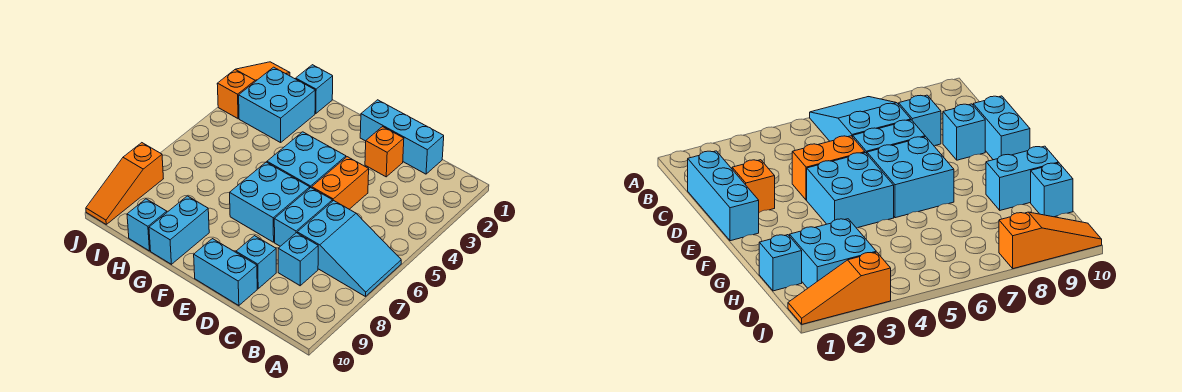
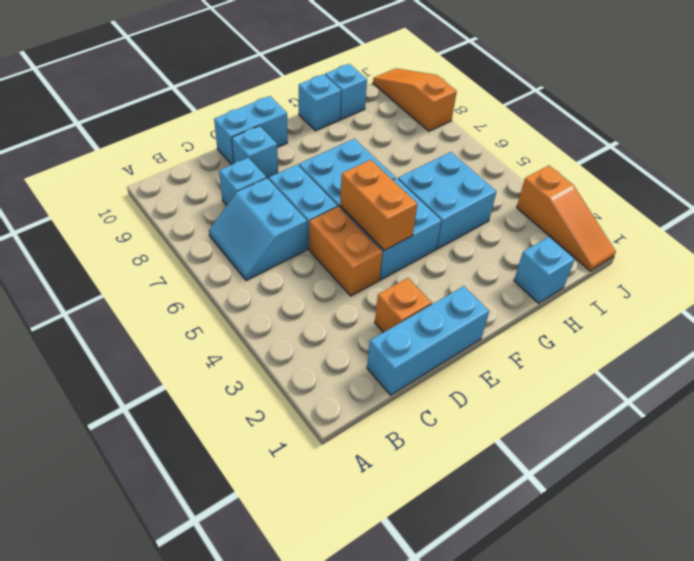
cyan slope A6:C7 level 1 top C -> cyan slope B6:C7 level 1 top C
none -> orange brick E4:E5 level 2
cyan brick G9:G10 level 1 -> cyan brick G10 level 1
cyan brick H2:I3 level 1 -> cyan brick G4:H5 level 1

